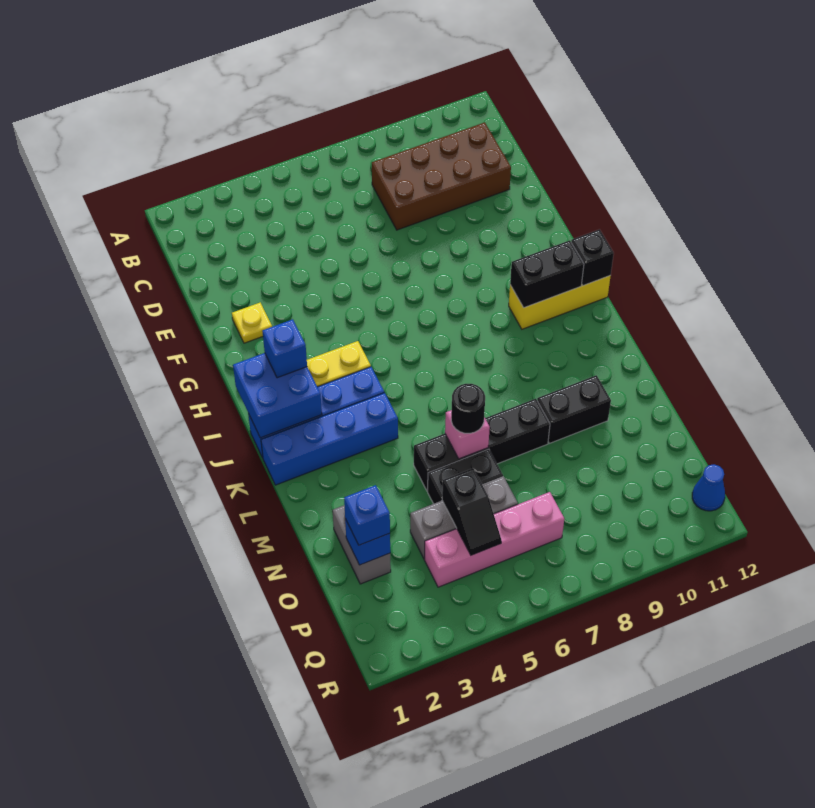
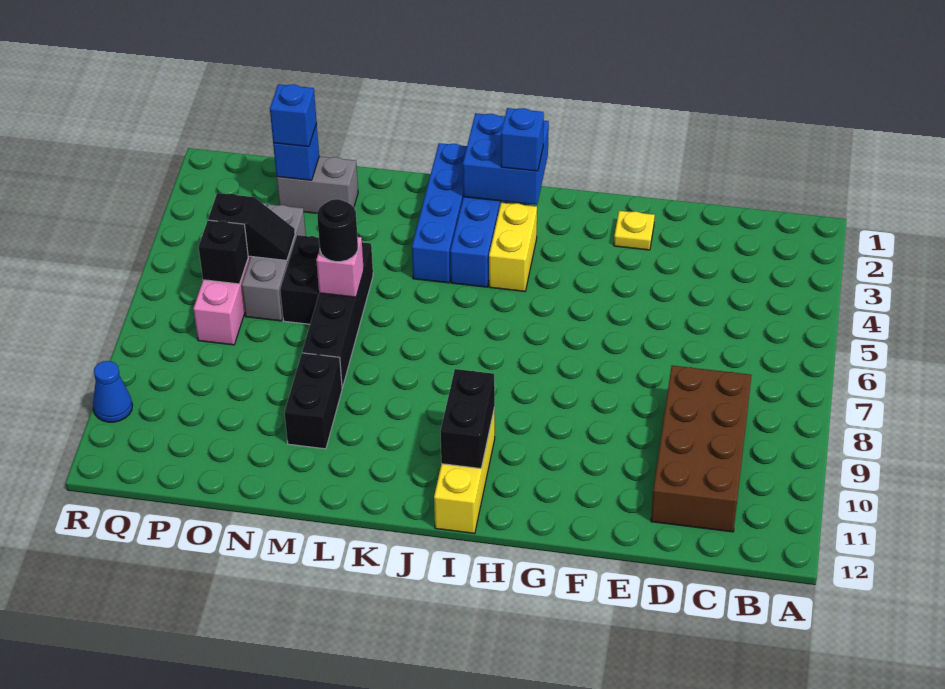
black brick I12 level 2 -> black brick P6 level 2
black slope O5:P5 level 2 top O -> black slope O5:P5 level 2 top P
blue cone Q12 level 1 -> blue cone R10 level 1

